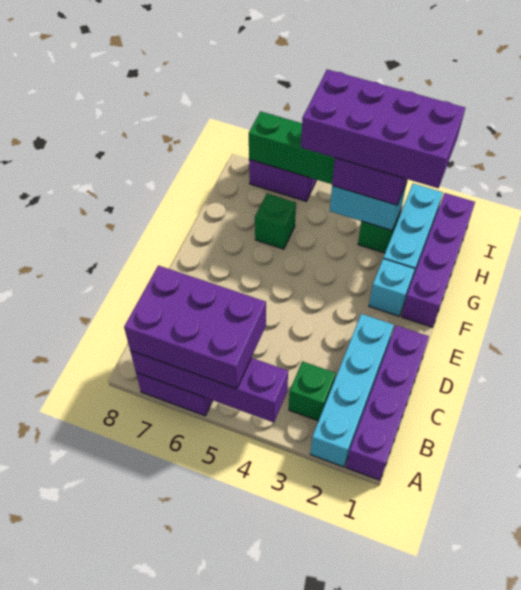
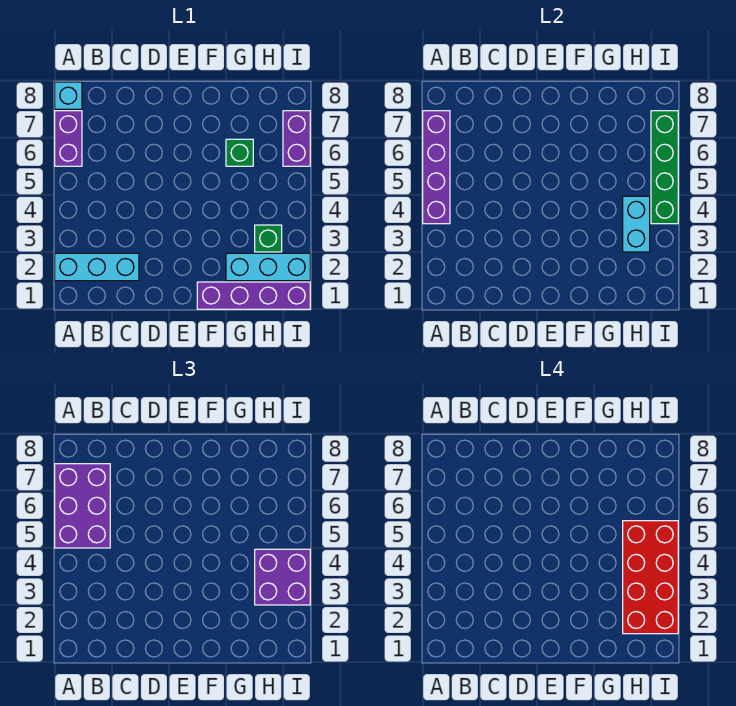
purple brick A1:D1 level 1 -> none
cyan brick A2:D2 level 1 -> cyan brick A2:C2 level 1
green brick B3 level 1 -> none
cyan brick F2 level 1 -> cyan brick A8 level 1
purple brick H2:I5 level 4 -> red brick H2:I5 level 4

